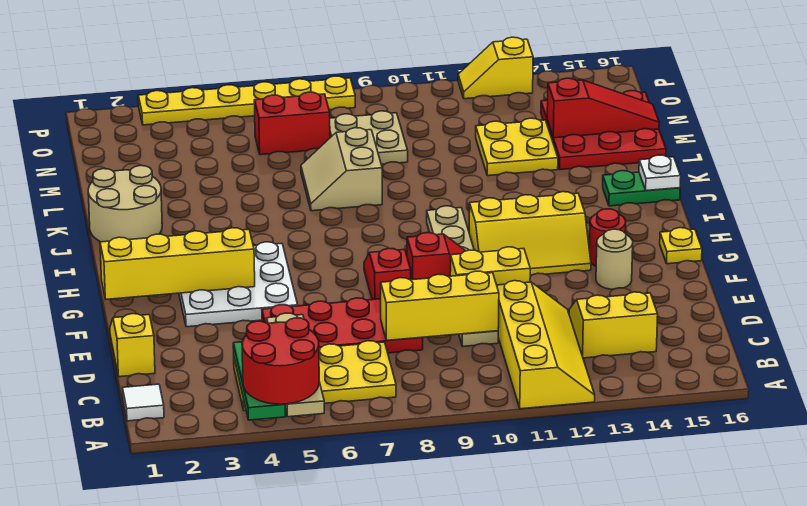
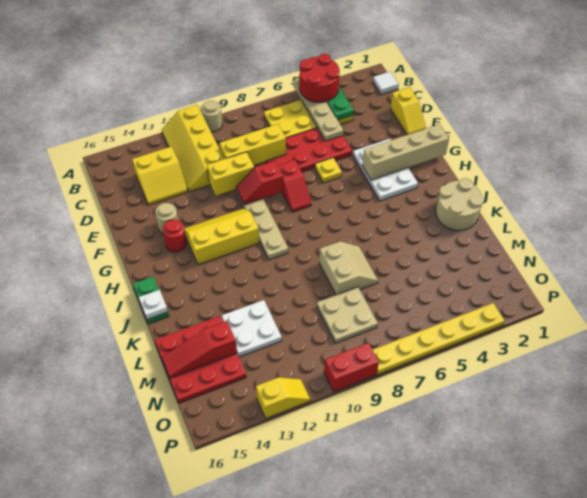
none -> tan round brick A10 level 1
white plate F3:H5 level 1 -> white plate F3:H4 level 1
yellow brick G1:G4 level 2 -> tan brick G1:G4 level 2
yellow plate G16 level 1 -> yellow plate F6 level 1
green plate J15:J16 level 1 -> green plate I16:J16 level 1
yellow plate L12:M13 level 1 -> white plate L12:M13 level 1
red brick N6:N7 level 1 -> red brick P9:P10 level 1

